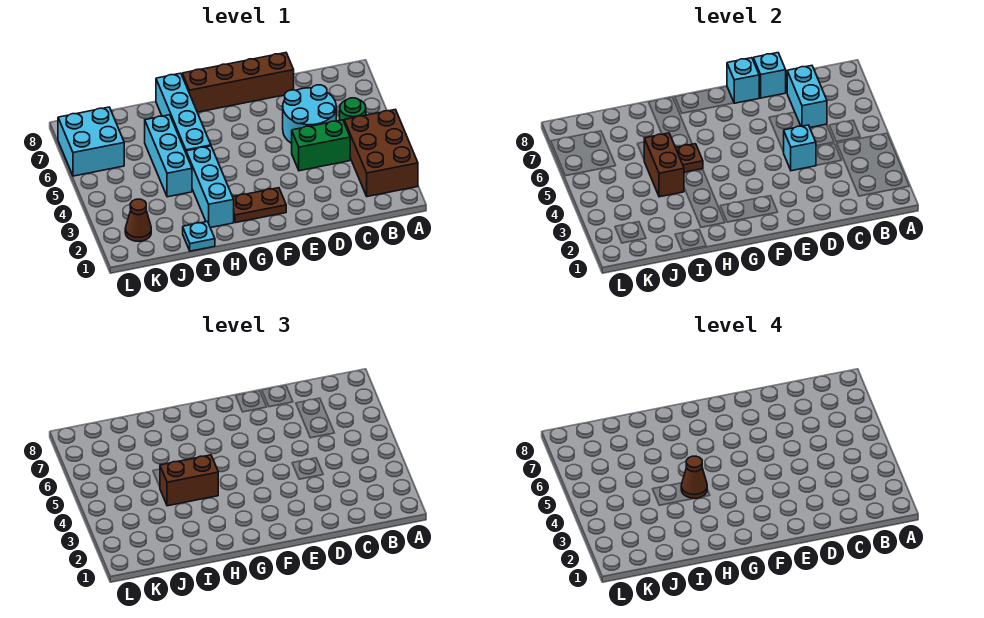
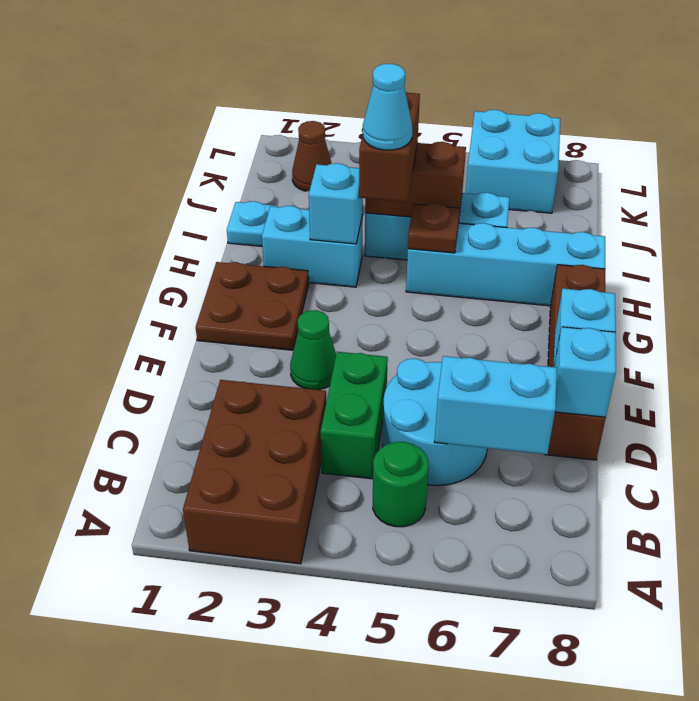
brown brick A2:B4 level 1 -> brown brick A2:C3 level 1
cyan brick D4 level 2 -> cyan brick H3 level 2
none -> green cone E3 level 1
brown plate F2:G2 level 1 -> brown plate F1:G2 level 1
cyan brick H2:H4 level 1 -> cyan brick H2:H3 level 1
brown cone H4 level 4 -> cyan cone H4 level 4

